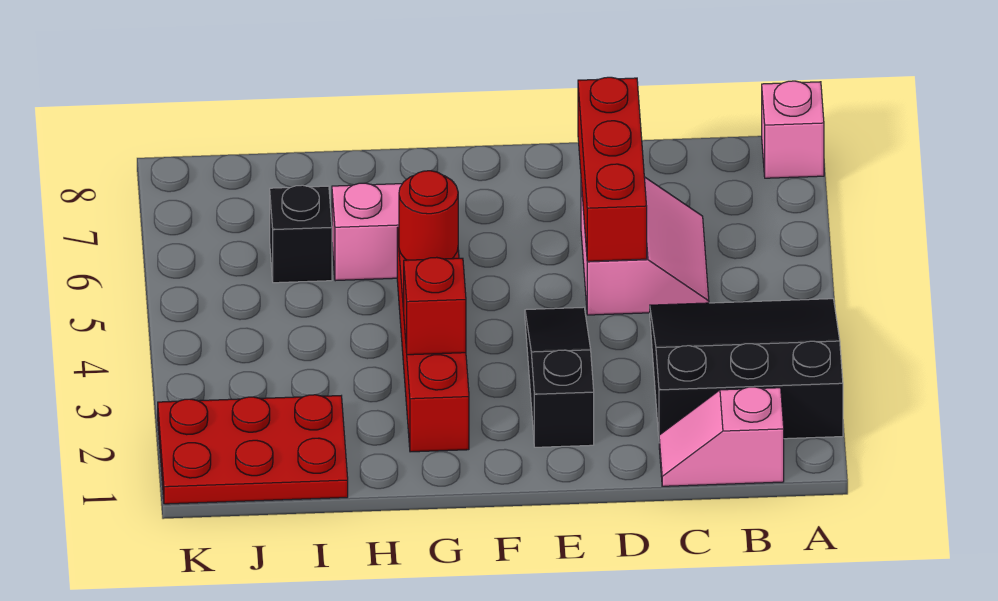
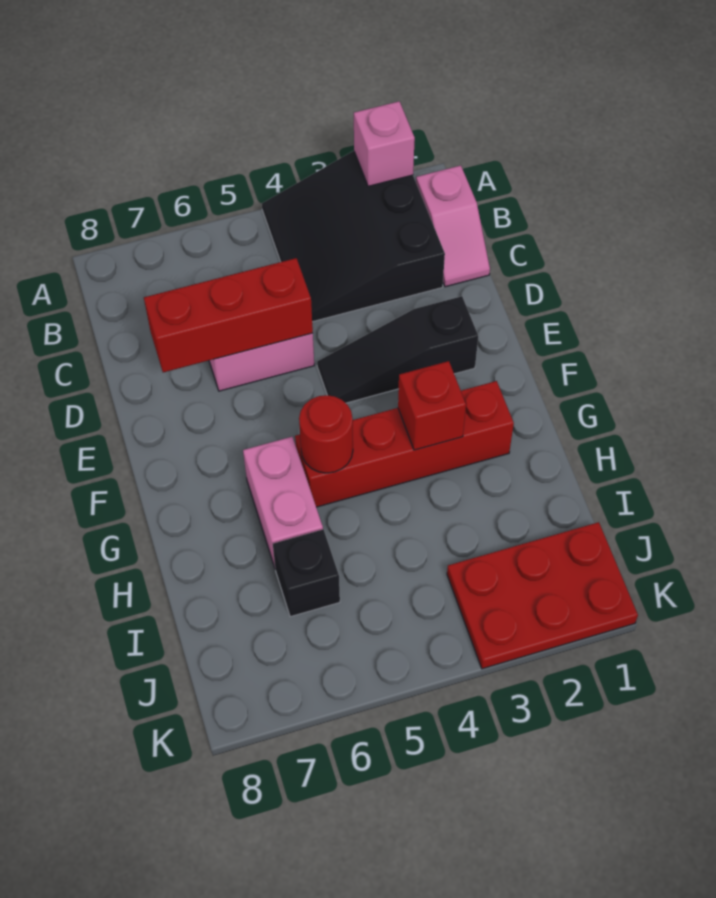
pink brick A8 level 1 -> pink brick A2 level 2
red plate I1:K2 level 1 -> red plate J1:K3 level 1

